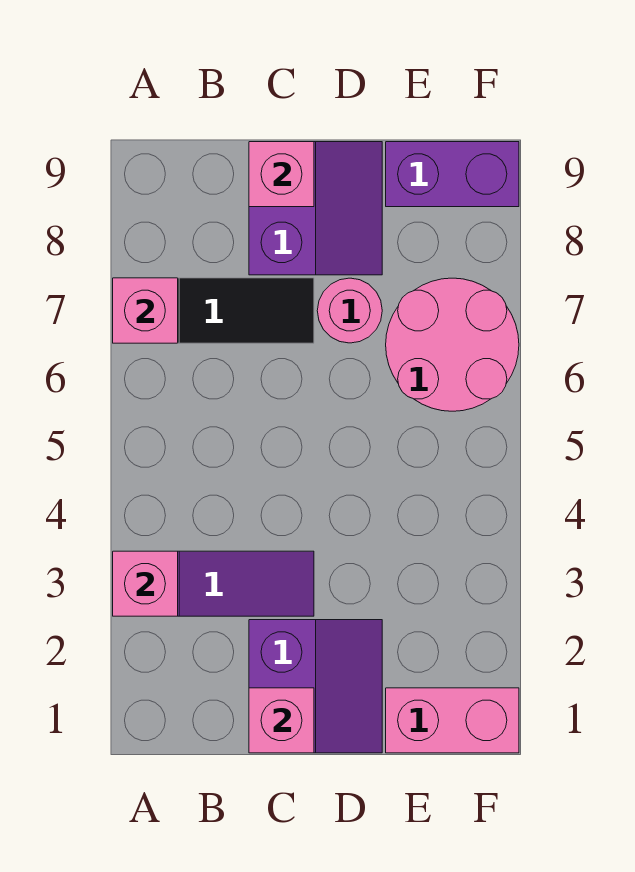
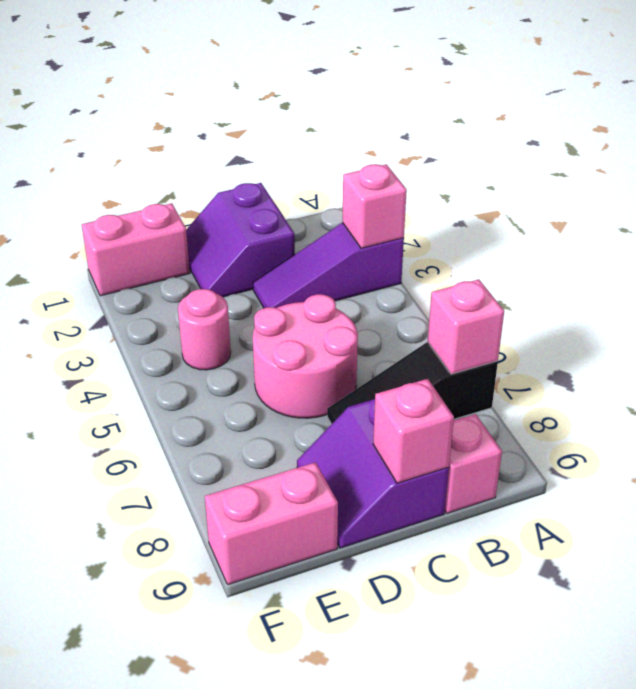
pink brick C1 level 2 -> pink brick B9 level 1
pink round brick D7 level 1 -> pink round brick E4 level 1
pink round brick E6:F7 level 1 -> pink round brick C5:D6 level 1
purple brick E9:F9 level 1 -> pink brick E9:F9 level 1

